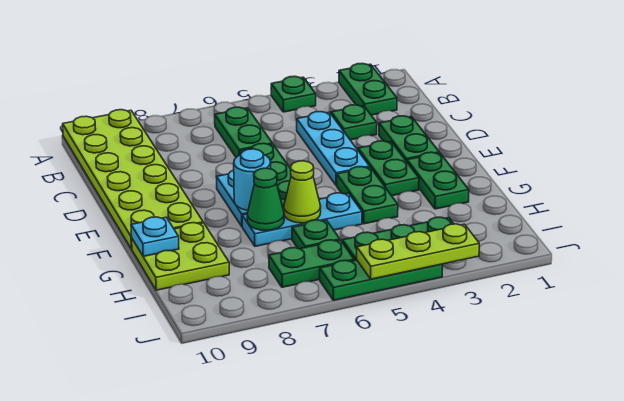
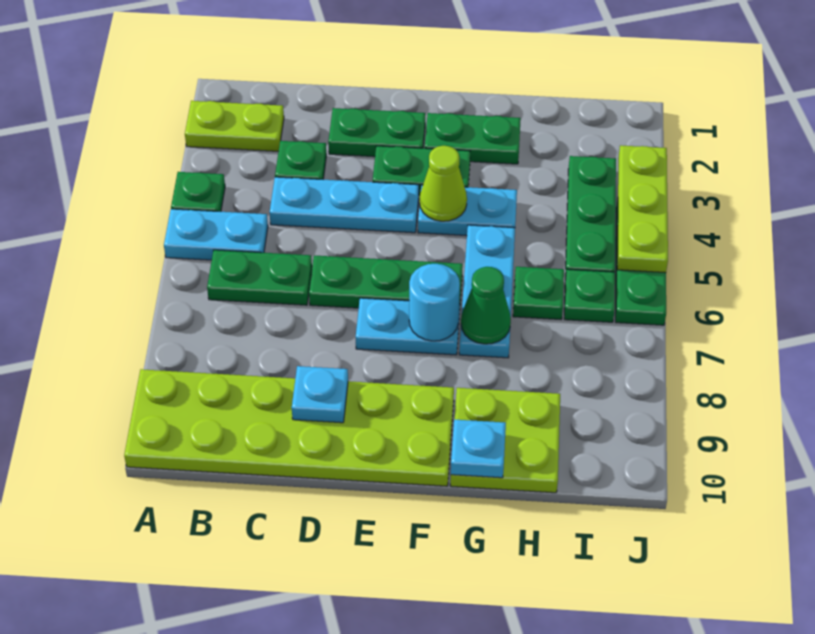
green plate A2:B2 level 1 -> lime plate A2:B2 level 1
none -> cyan plate A5:B5 level 1
none -> cyan plate D9 level 2
green plate F4:G4 level 1 -> cyan plate F4:G4 level 1
lime cone G6 level 2 -> lime cone F4 level 2
green plate I6:I7 level 1 -> green plate I6 level 1

